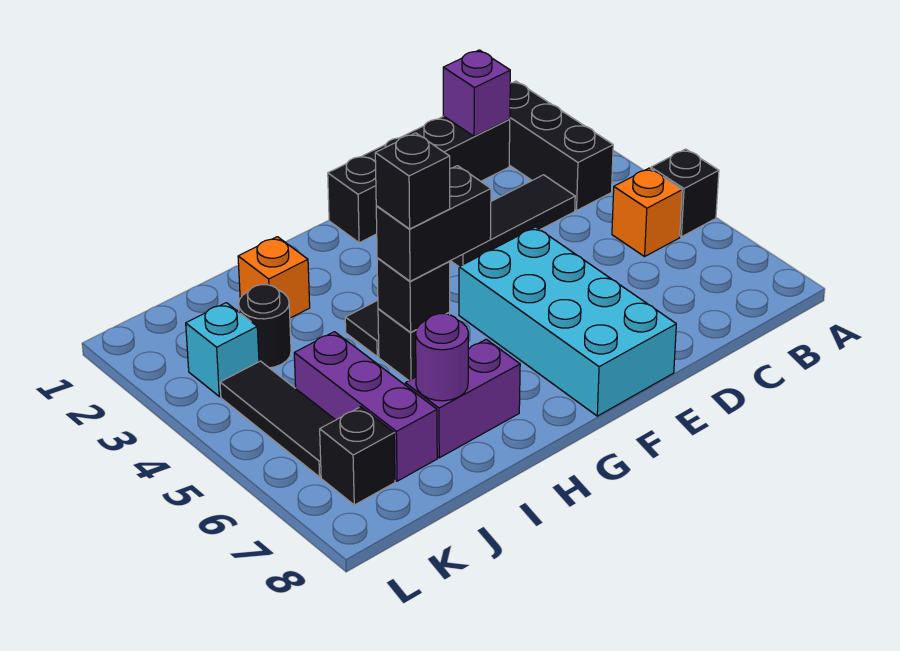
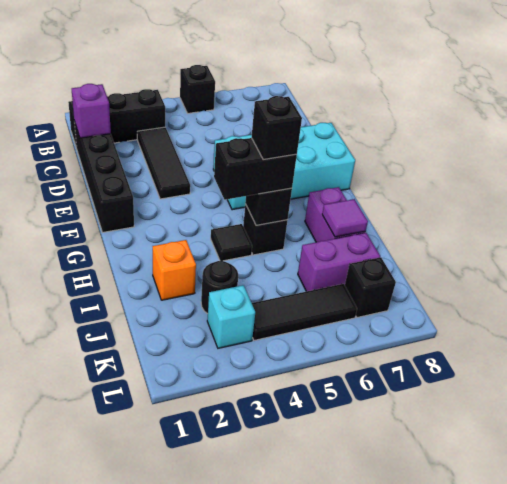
orange brick B5 level 1 -> none
black brick G5:H5 level 3 -> black brick H4:H5 level 3
purple round brick I7 level 2 -> purple tile I7 level 2
purple brick J5:J7 level 1 -> purple brick J6:J7 level 1

